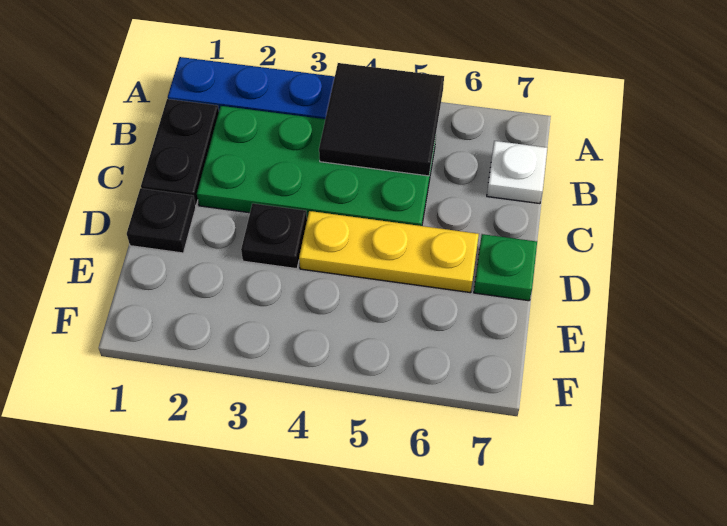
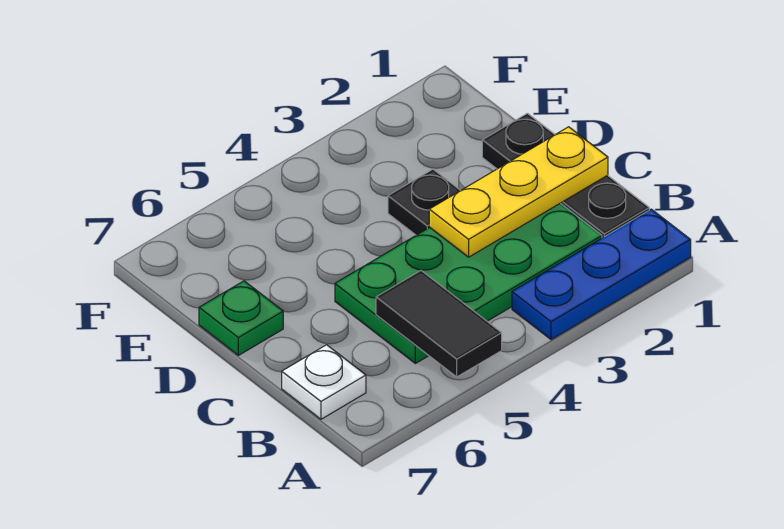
black tile A4:B5 level 2 -> black tile A5:B5 level 2
yellow plate D4:D6 level 1 -> yellow plate C1:C3 level 2

